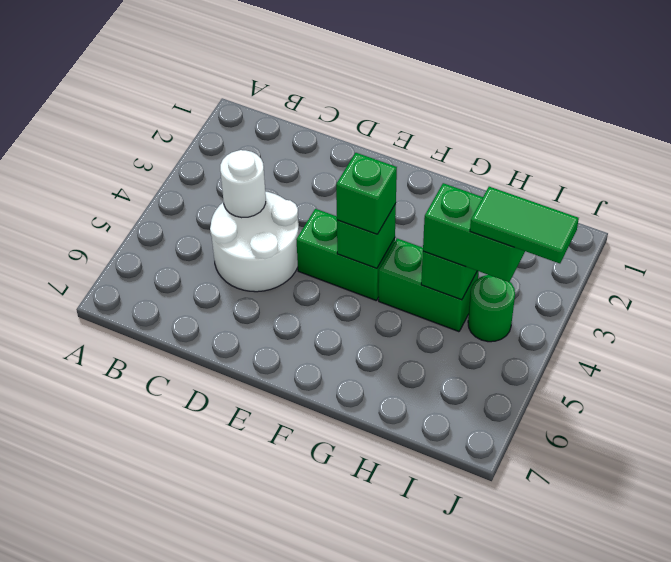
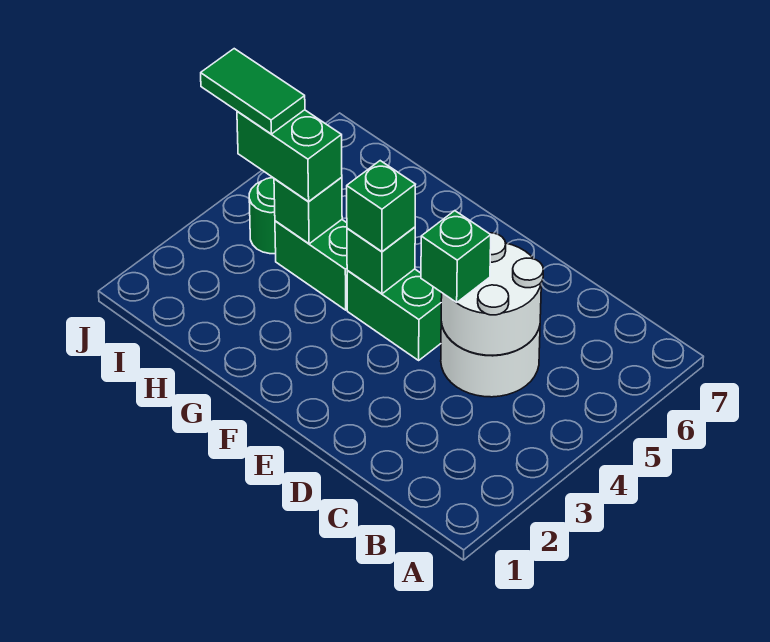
white round brick C4 level 2 -> white round brick C4:D5 level 2
none -> green brick D4 level 3

